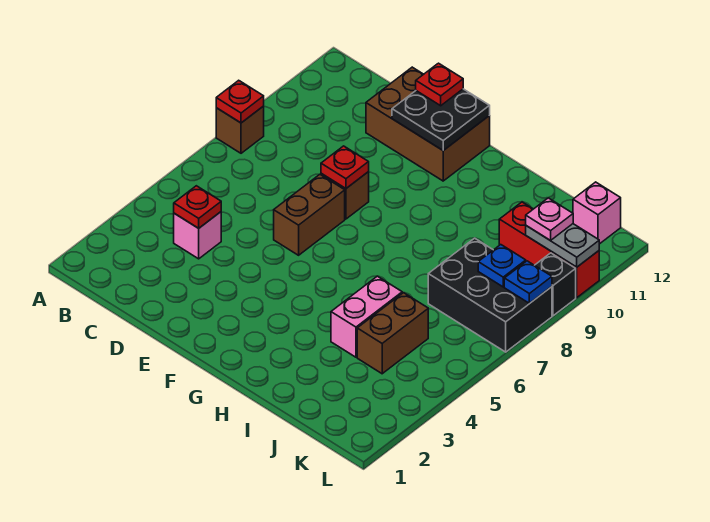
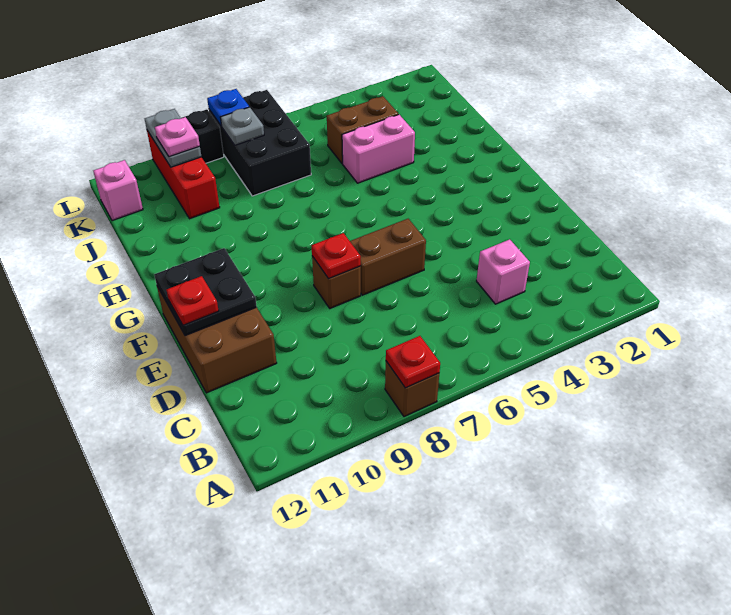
red plate C4 level 2 -> none
blue plate K8 level 2 -> grey plate K8 level 2

